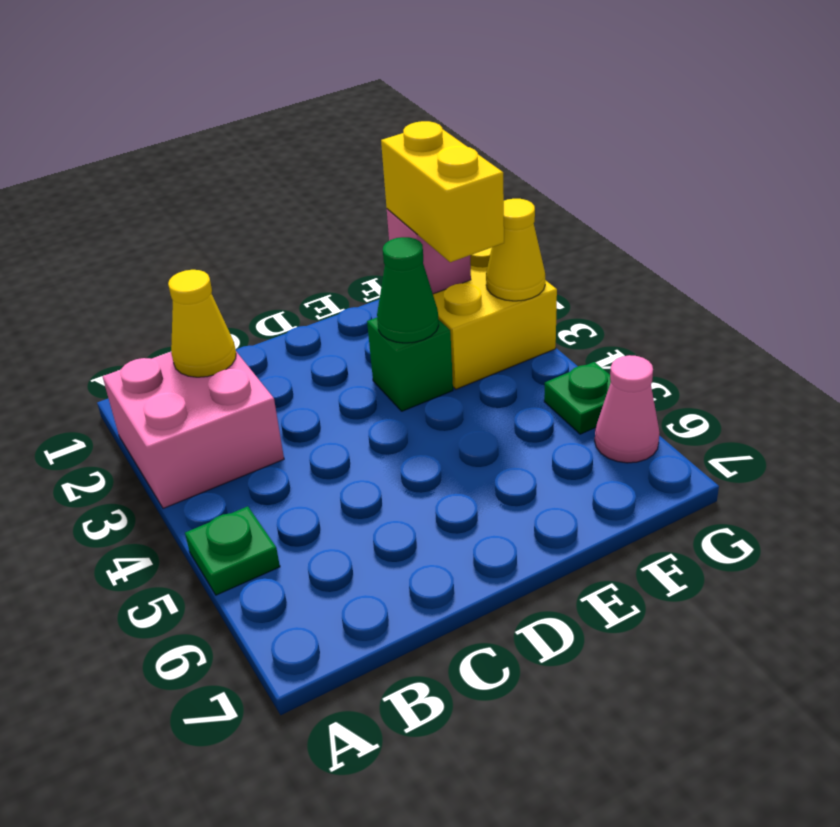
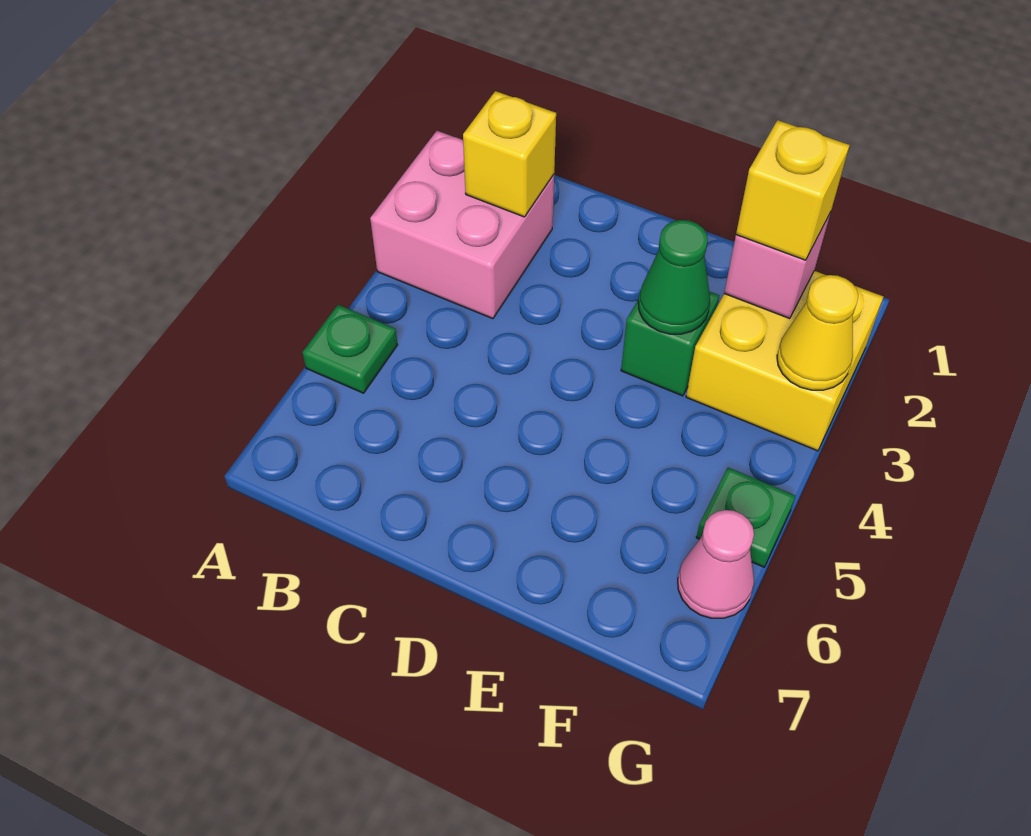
yellow cone B2 level 2 -> yellow brick B2 level 2
yellow brick F2:F3 level 3 -> yellow brick F2 level 3

